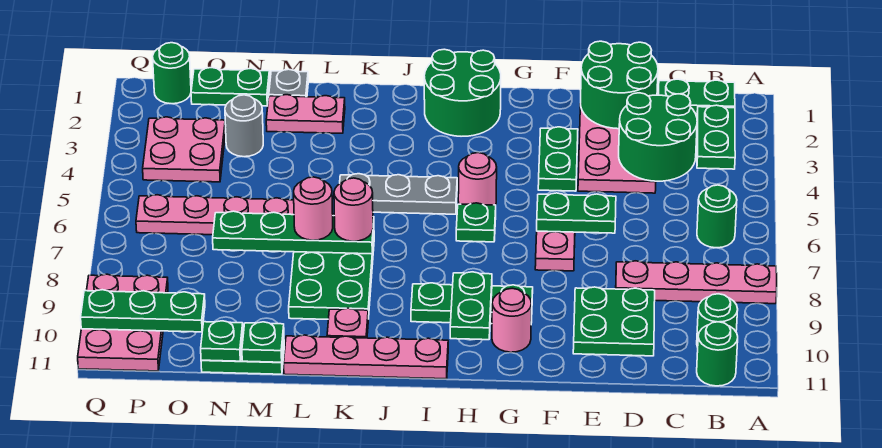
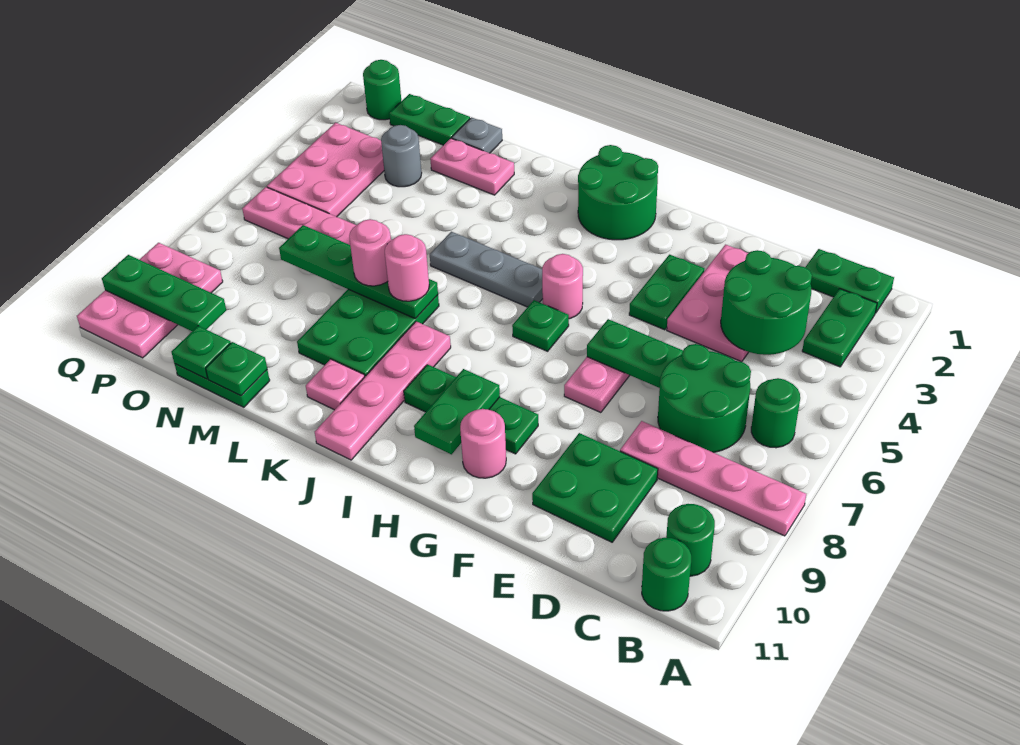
green round brick D1:E2 level 2 -> green round brick C6:D7 level 1
pink plate I11:L11 level 1 -> pink plate J8:J11 level 1
pink plate O3:P4 level 1 -> pink plate O3:P5 level 1

